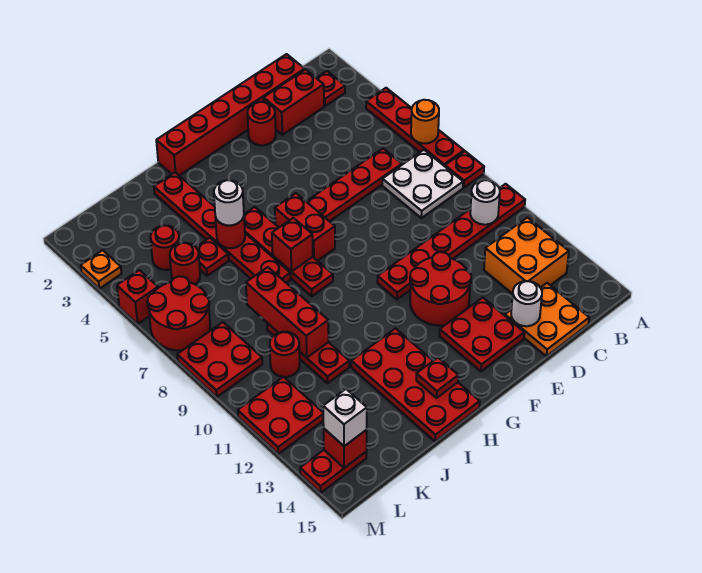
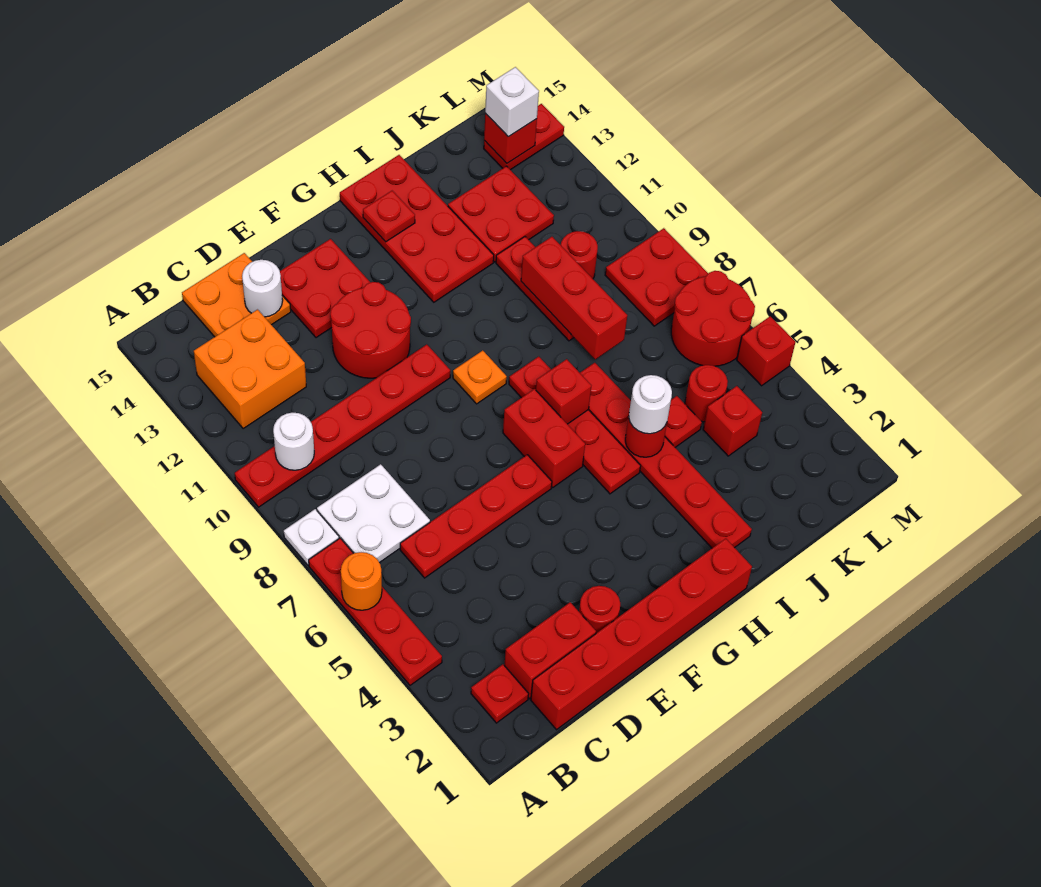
red plate A8 level 1 -> white plate A8 level 1
red round brick K4 level 1 -> red brick K4 level 1
red plate L11:M12 level 1 -> red plate J12:K13 level 1
orange plate M3 level 1 -> orange plate G9 level 1

